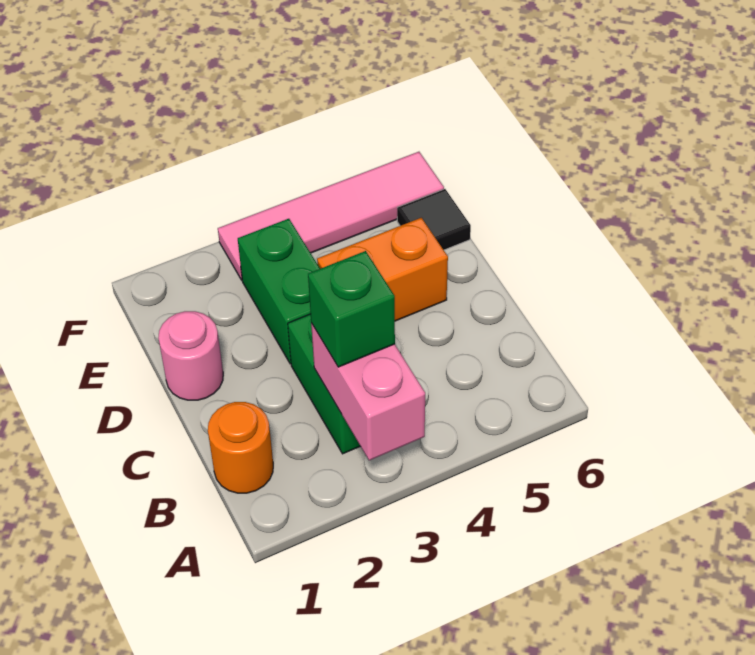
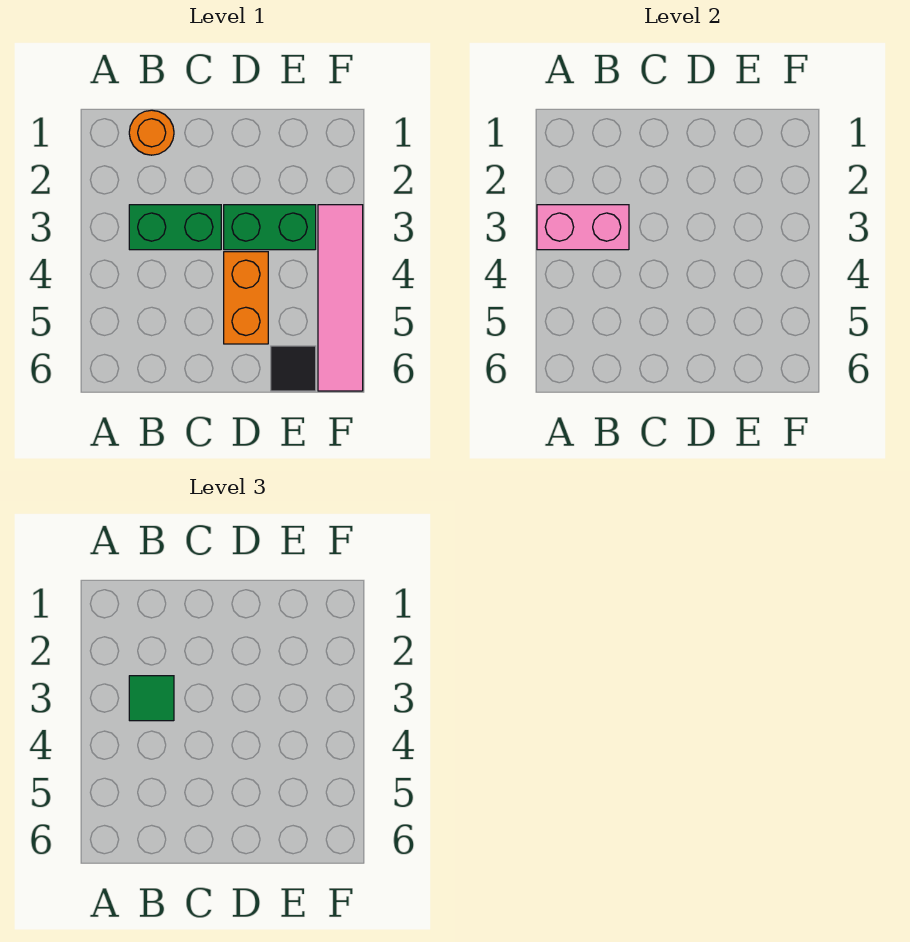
green brick B3 level 3 -> green tile B3 level 3
pink round brick D1 level 1 -> none

